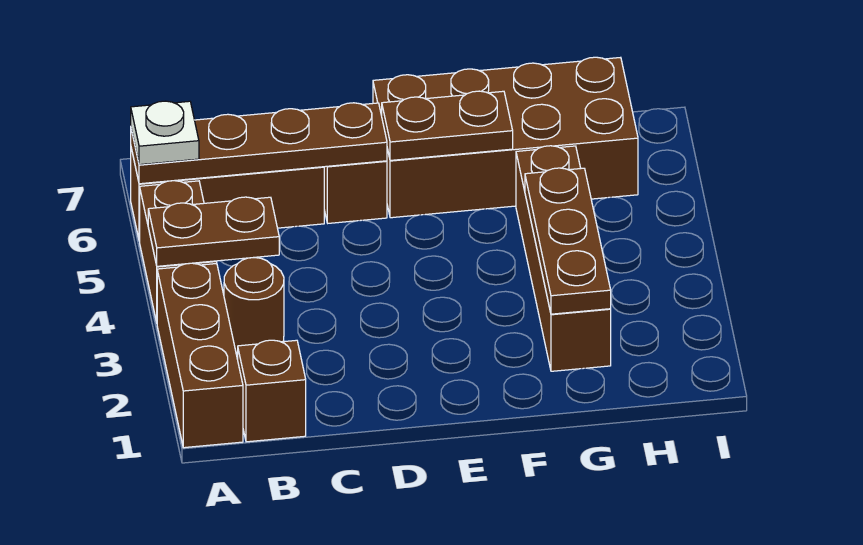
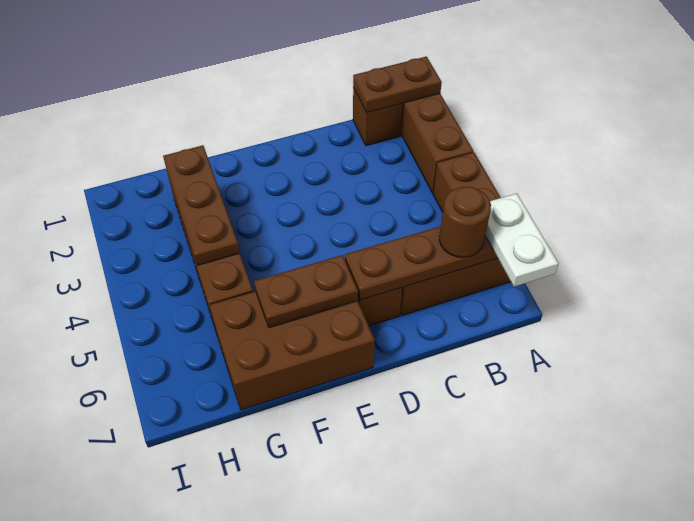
brown plate A4:B4 level 2 -> brown plate A1:B1 level 2
white plate A6 level 3 -> white plate A6:A7 level 3
brown round brick B3 level 1 -> brown round brick B6 level 3
brown brick E6:H7 level 1 -> brown brick E6:G7 level 1

